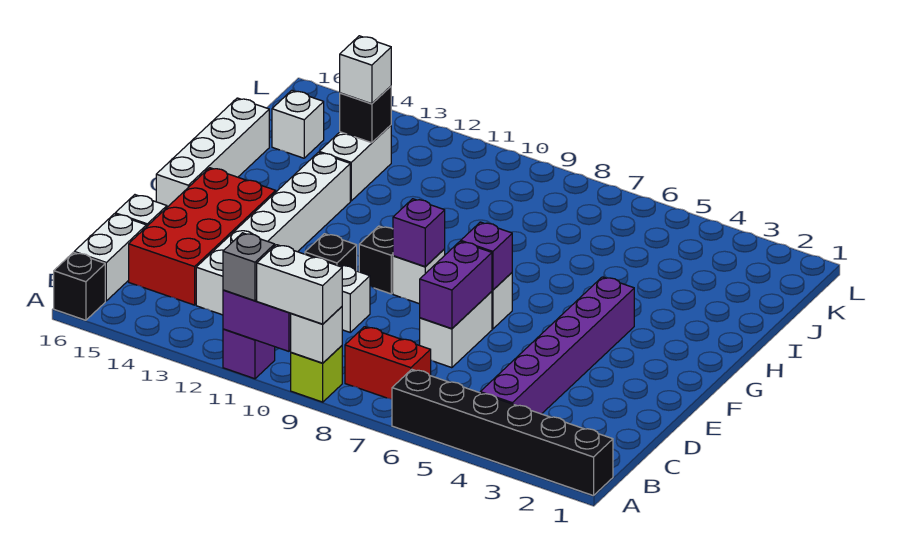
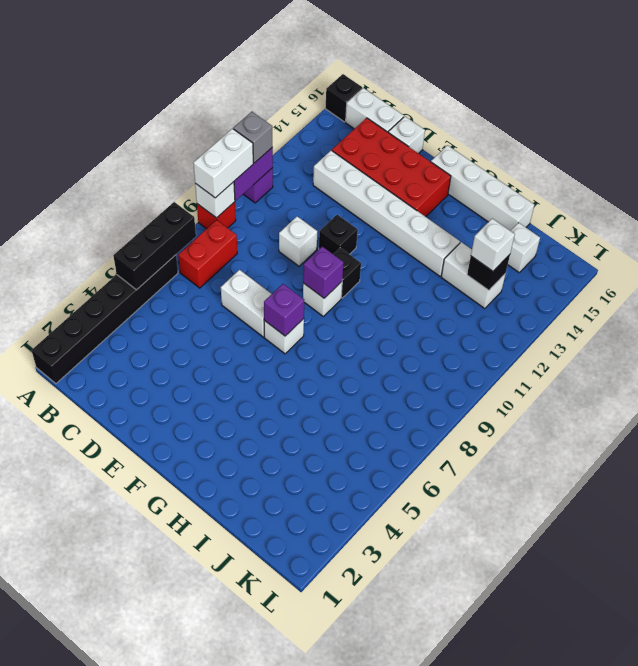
none -> black brick A5:A7 level 2
lime brick A9 level 1 -> red brick A9 level 1
purple brick B4:G4 level 1 -> none
purple brick D7:E7 level 2 -> none

